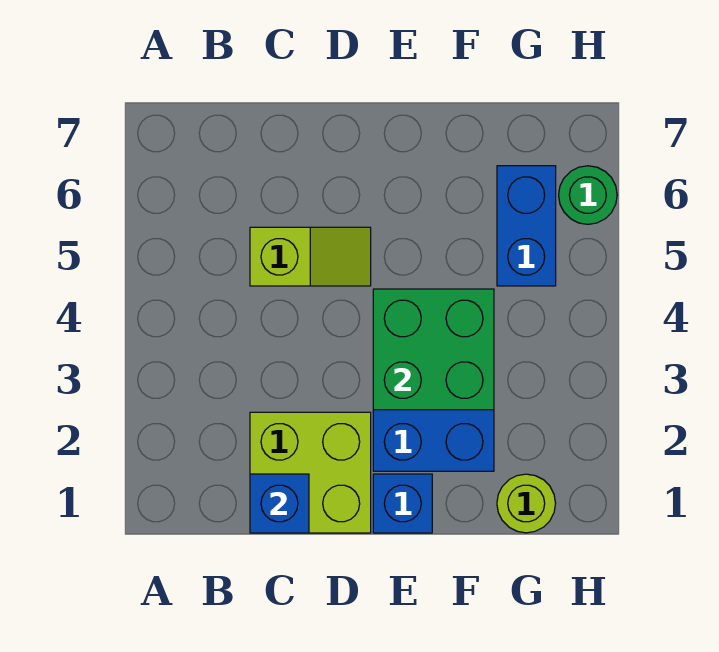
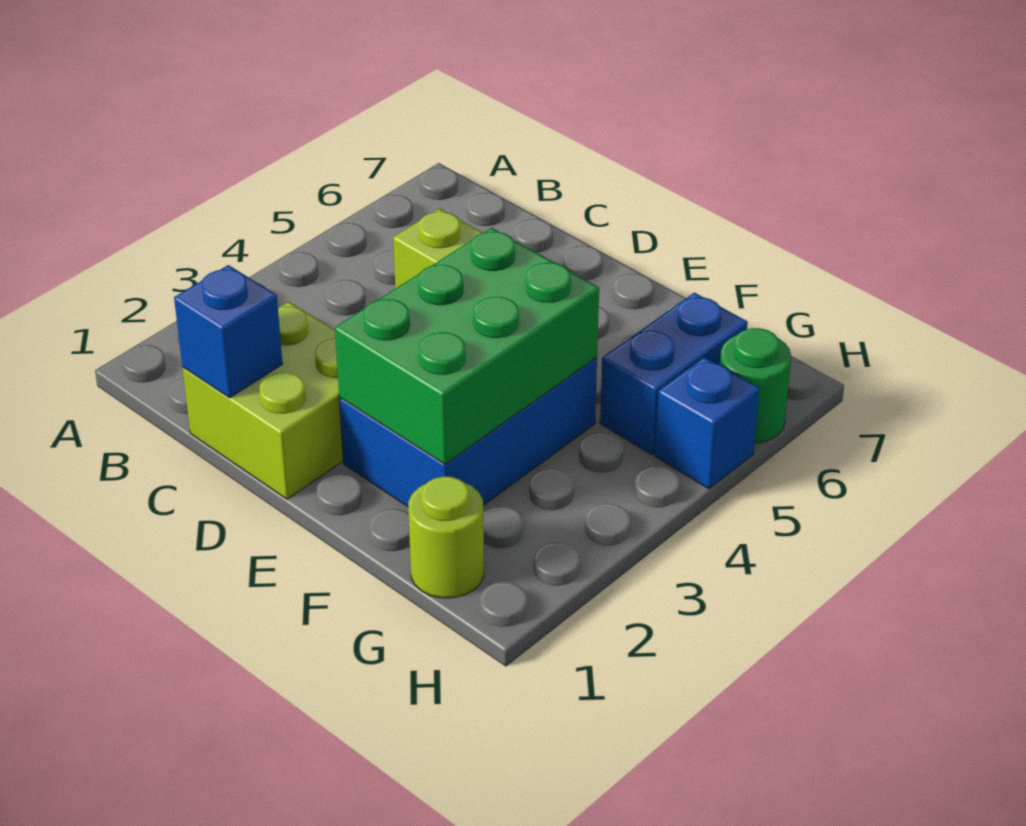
blue brick E1 level 1 -> blue brick H5 level 1
green brick E3:F4 level 2 -> green brick E2:F4 level 2

